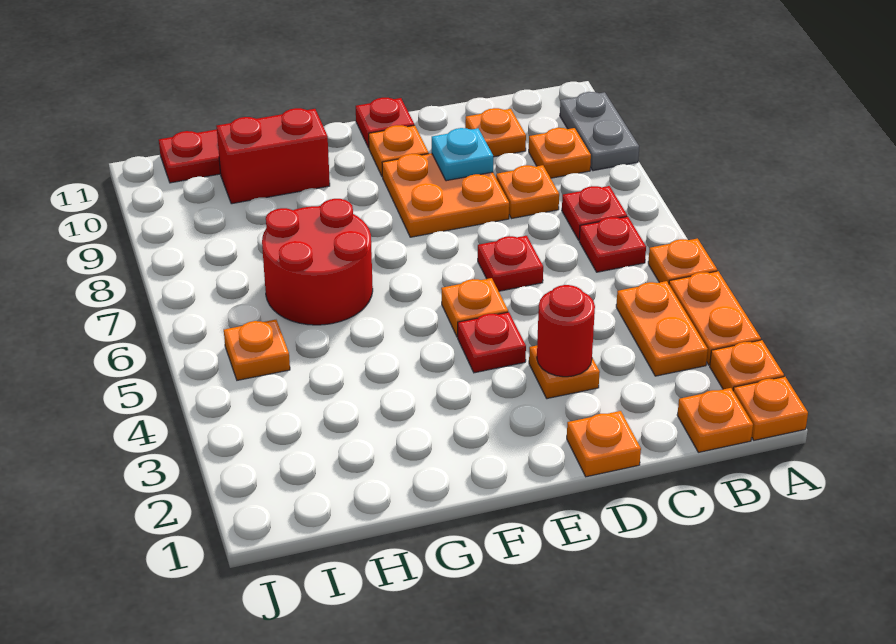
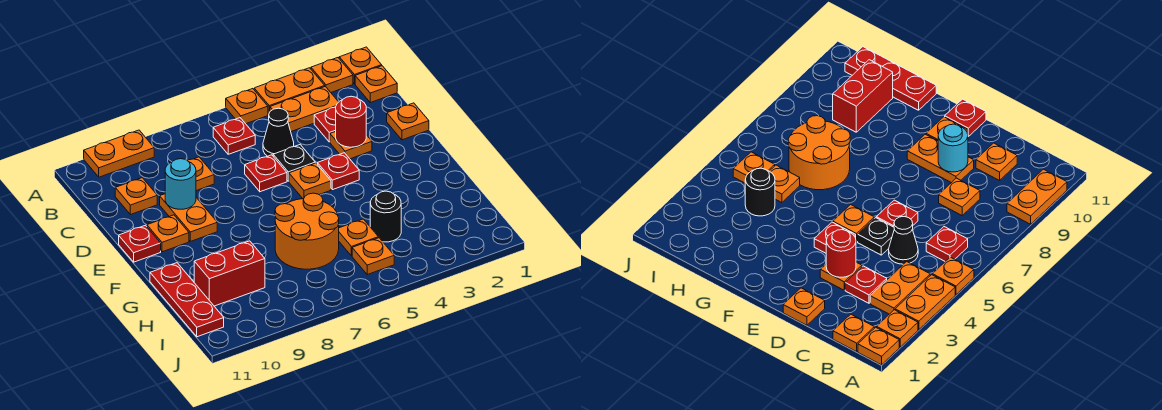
grey plate A9:A10 level 1 -> orange plate A9:A10 level 1
red plate B7 level 1 -> red plate C3 level 1
orange plate B9 level 1 -> orange plate H5 level 1
none -> black cone C5 level 1
none -> black plate D5 level 1
orange plate D8:E9 level 1 -> orange plate D9:E9 level 1
cyan plate D9 level 2 -> cyan round brick D9 level 2
red round brick G6:H7 level 1 -> orange round brick G6:H7 level 1
red brick G10:H10 level 1 -> red brick H9:H10 level 1
none -> black round brick H4 level 1

